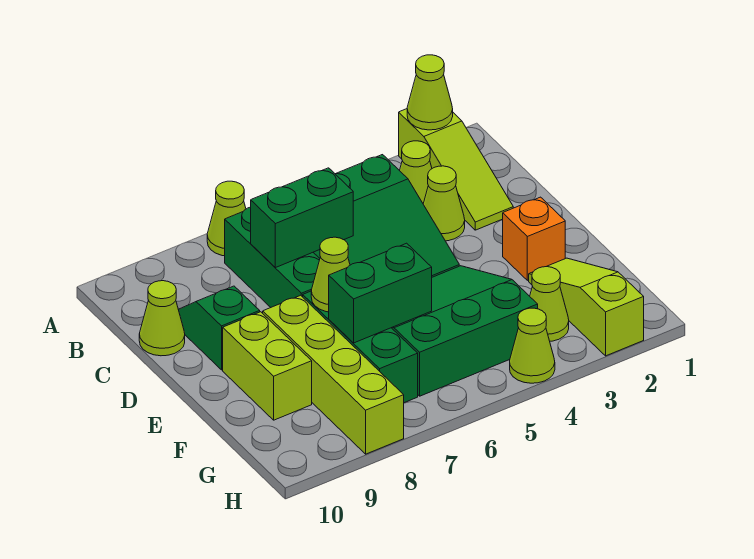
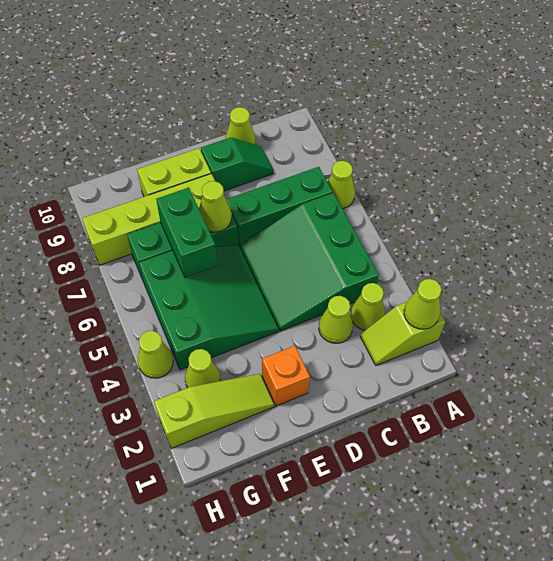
lime slope A2:C2 level 1 top A -> lime slope A2:B2 level 1 top A
green brick C6:C7 level 2 -> none

